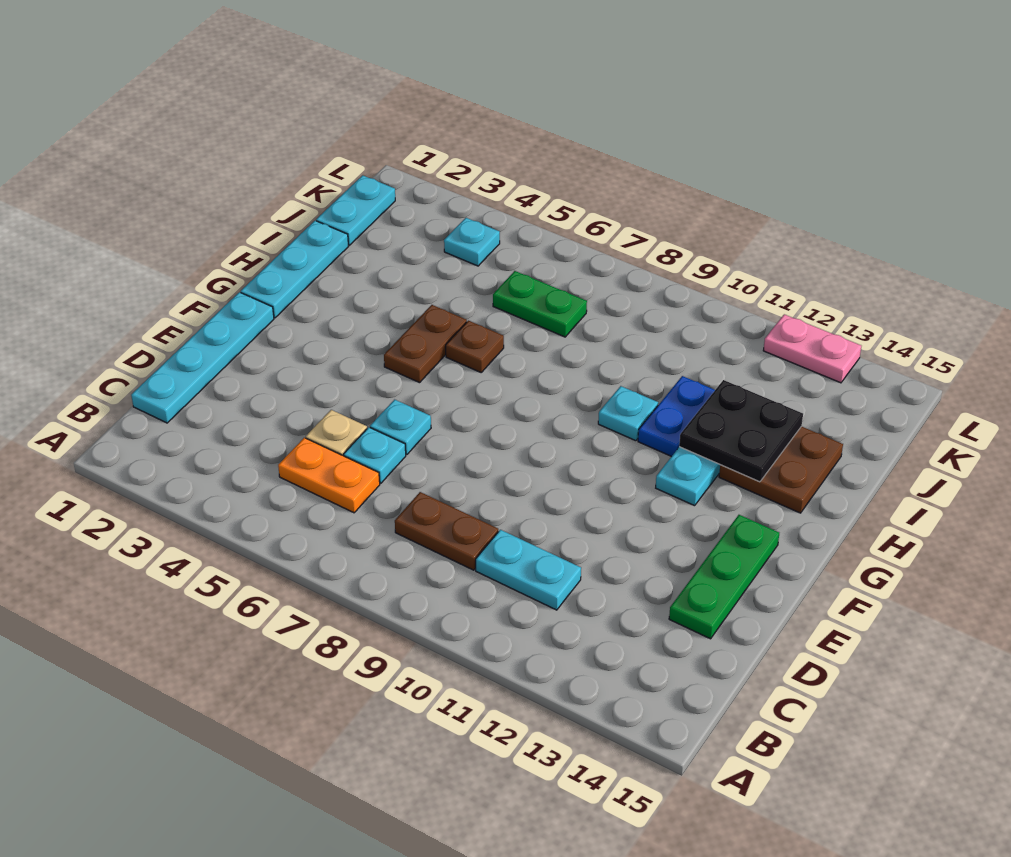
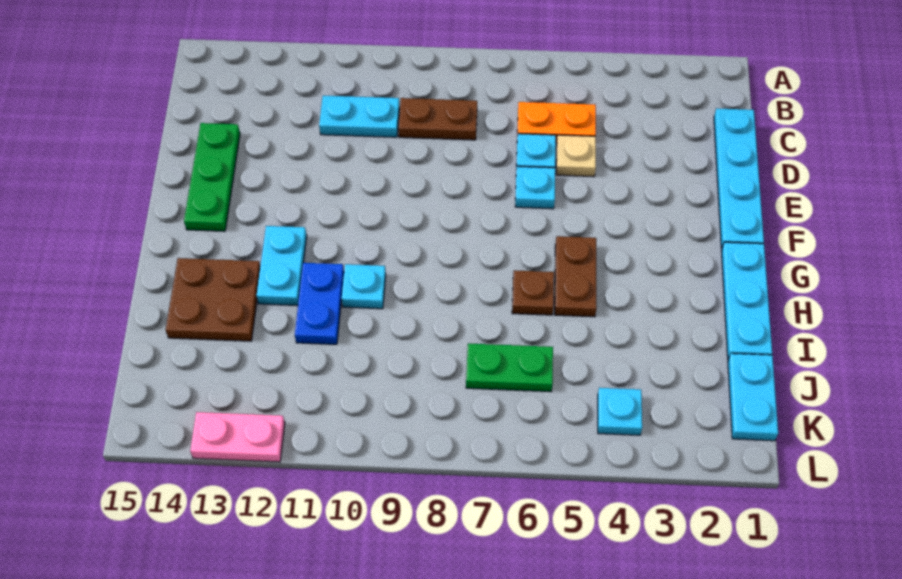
black plate H12:I13 level 2 -> none

